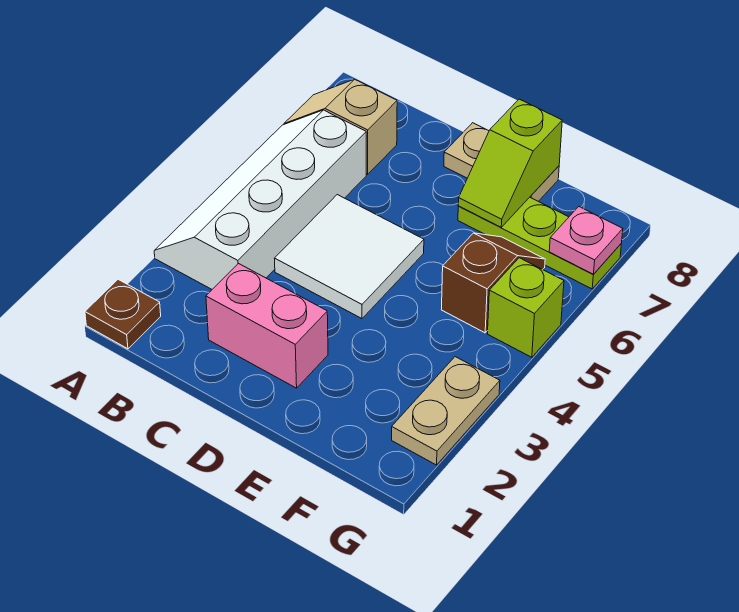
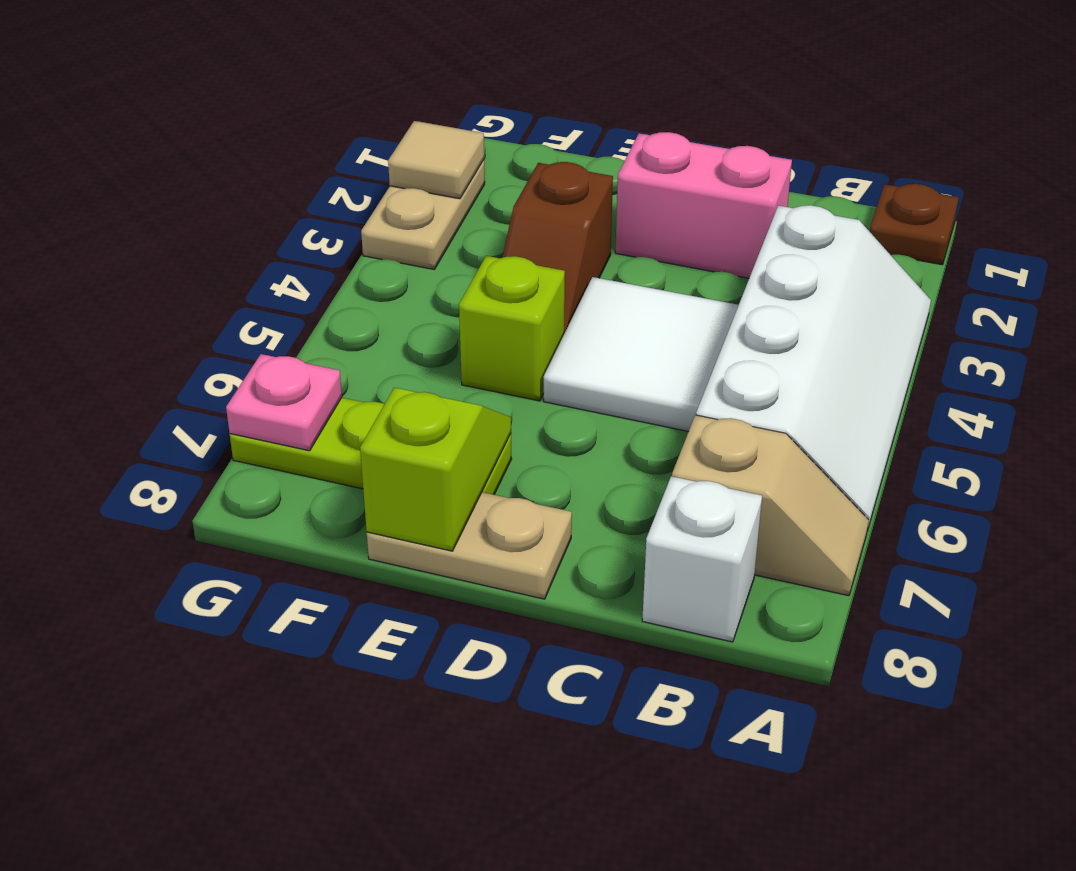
none -> white brick B8 level 1
brown slope F5:F6 level 1 top 5 -> brown slope E3:E4 level 1 top 3
none -> tan tile G2 level 2
lime brick G5 level 1 -> lime brick E5 level 1

